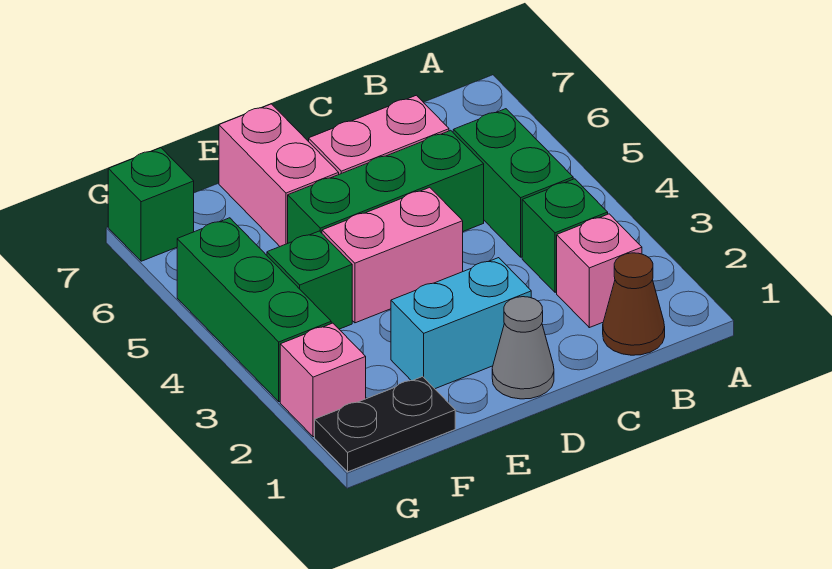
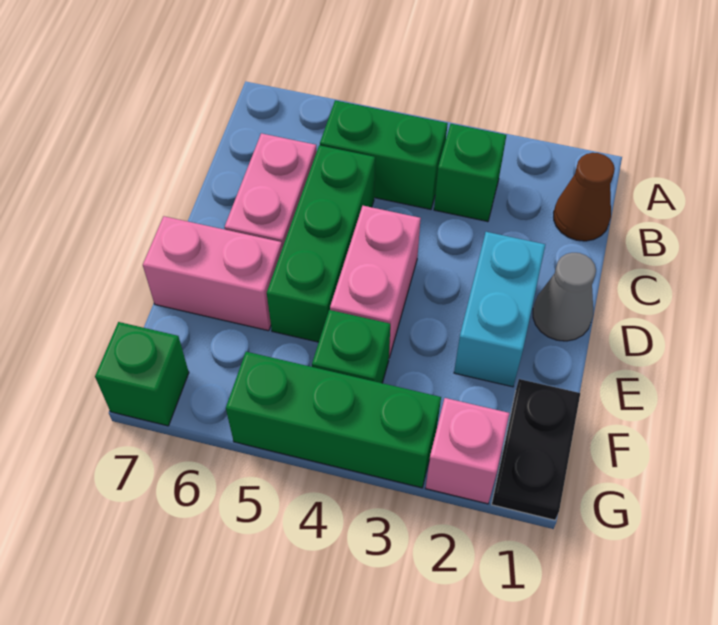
pink brick B2 level 1 -> none

